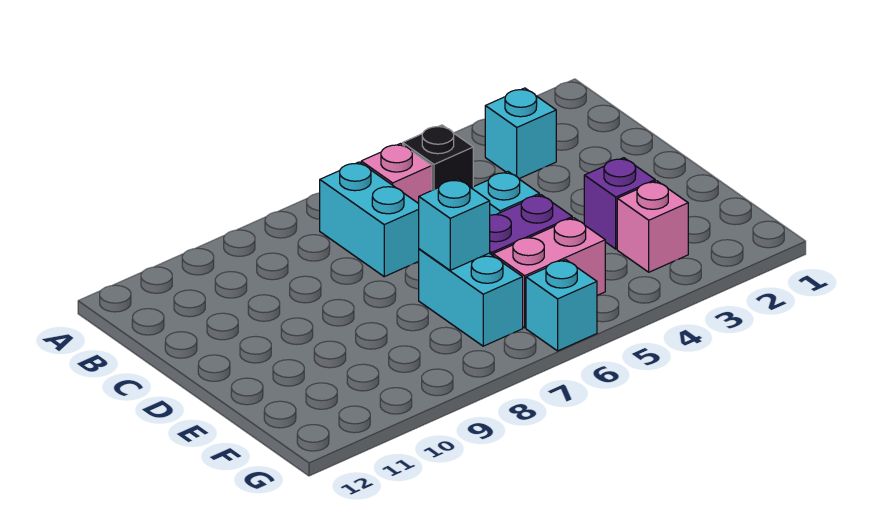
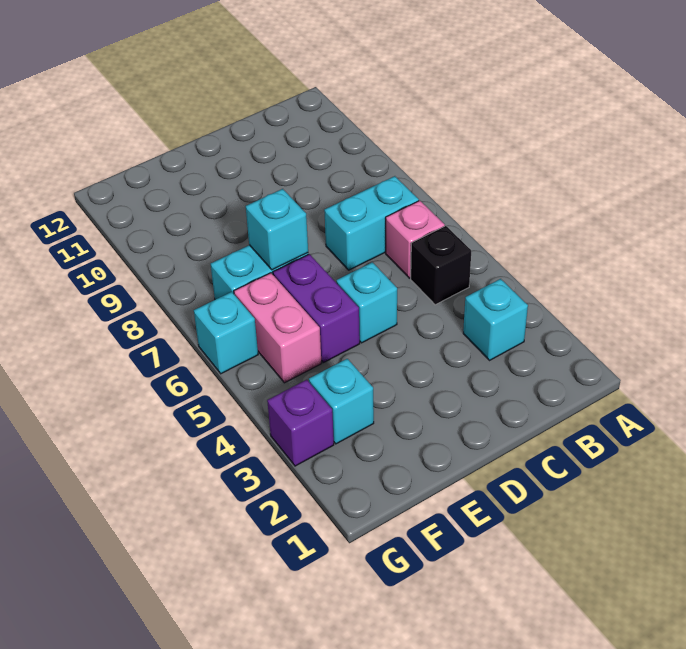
purple brick E3 level 1 -> purple brick G3 level 1
pink brick F3 level 1 -> cyan brick F3 level 1

